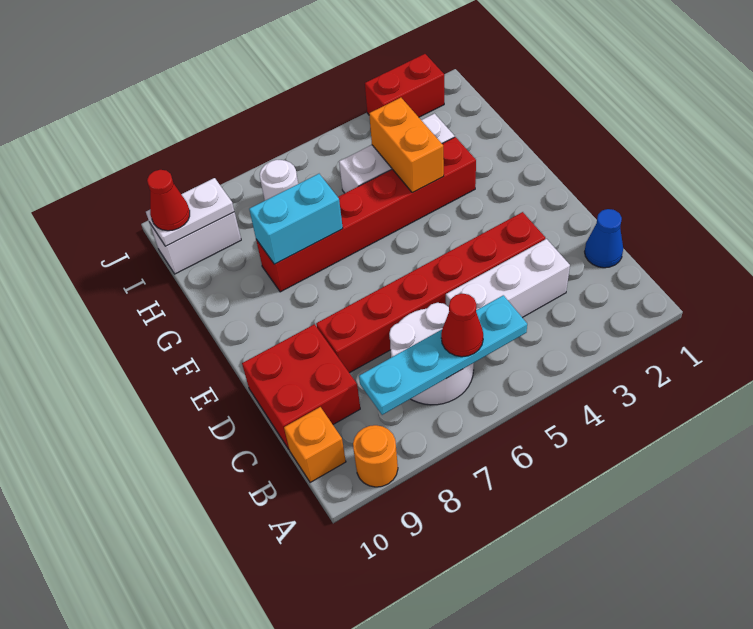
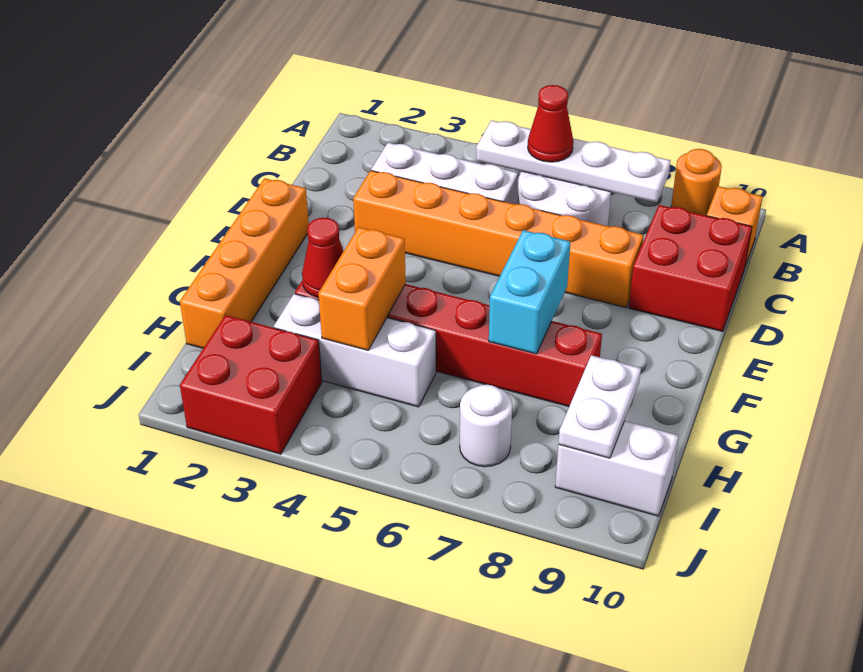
cyan plate B5:B8 level 2 -> white plate B5:B8 level 2
blue cone C1 level 1 -> none
red brick D3:D8 level 1 -> orange brick D3:D8 level 1
none -> orange brick E1:H1 level 1
cyan brick G7:G8 level 2 -> cyan brick F7:G7 level 2
white plate I9:I10 level 2 -> white plate H9:I9 level 2
red cone I10 level 3 -> red cone G3 level 2
red brick J2:J3 level 1 -> red brick I2:J3 level 1

